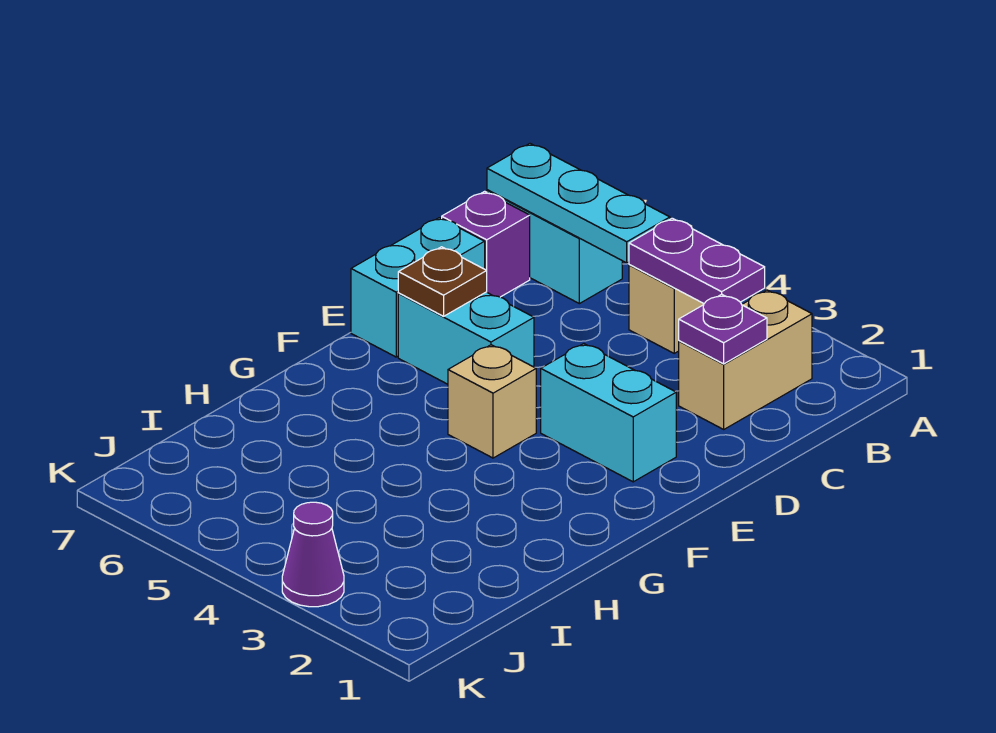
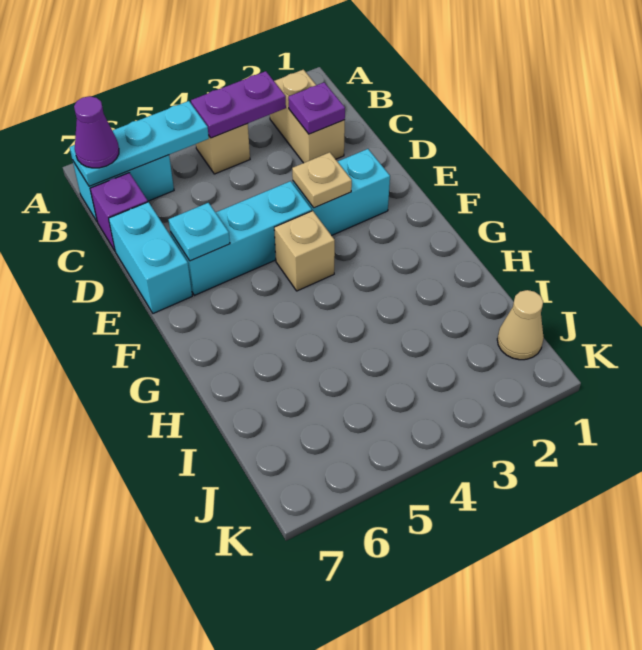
none -> tan plate E3 level 2
cyan brick E5:E6 level 1 -> cyan brick E4:E6 level 1
brown plate E6 level 2 -> cyan plate E6 level 2
none -> tan cone J1 level 1
purple cone K3 level 1 -> purple cone B7 level 3

